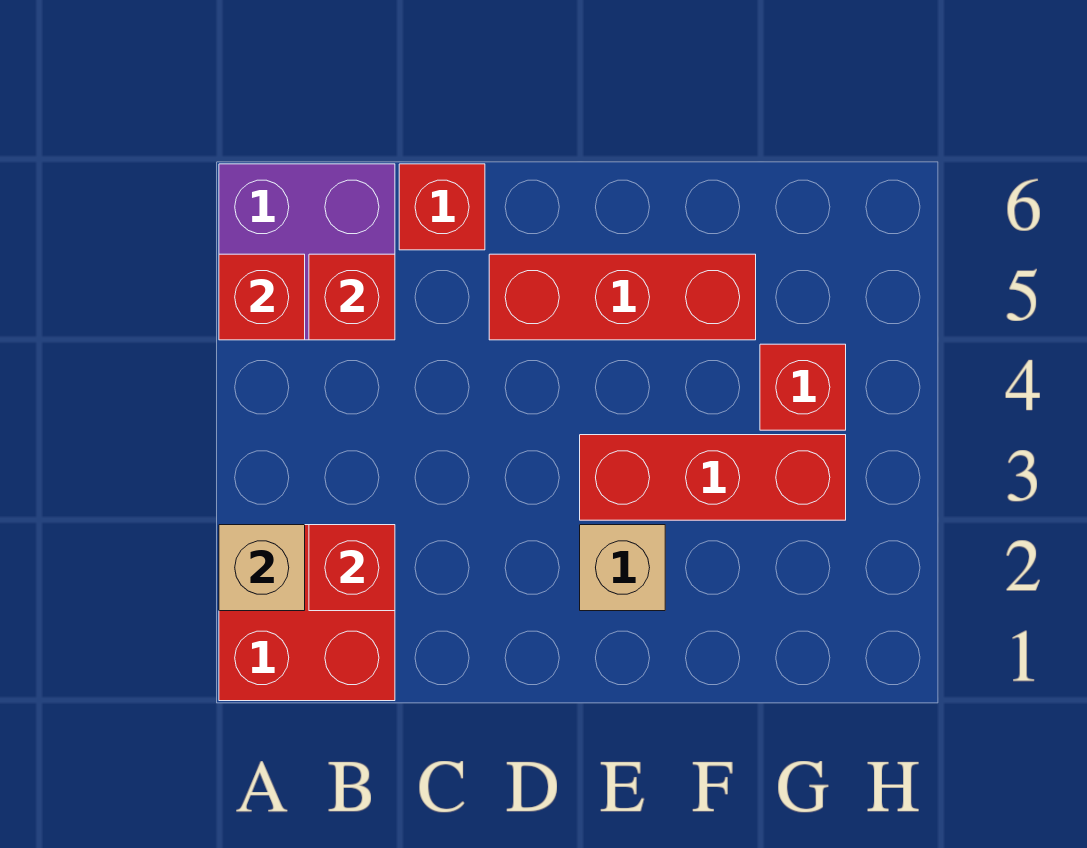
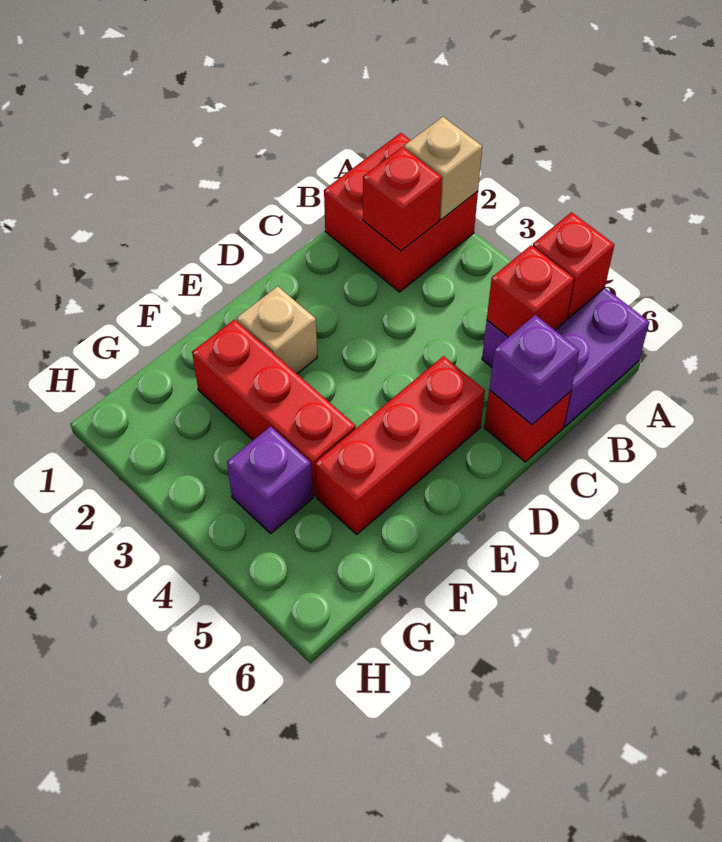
none -> purple brick C6 level 2
red brick E3:G3 level 1 -> red brick F2:F4 level 1
red brick G4 level 1 -> purple brick G4 level 1

